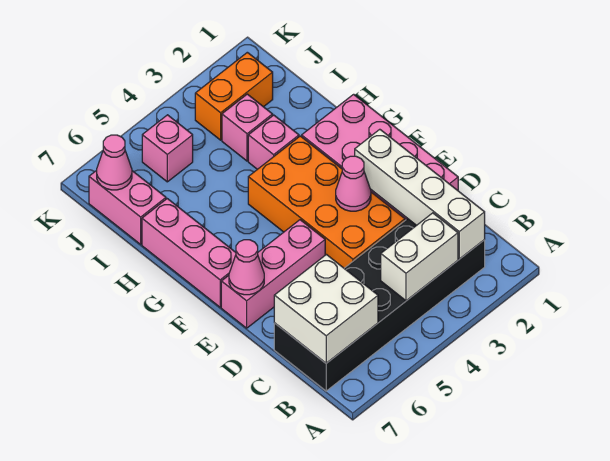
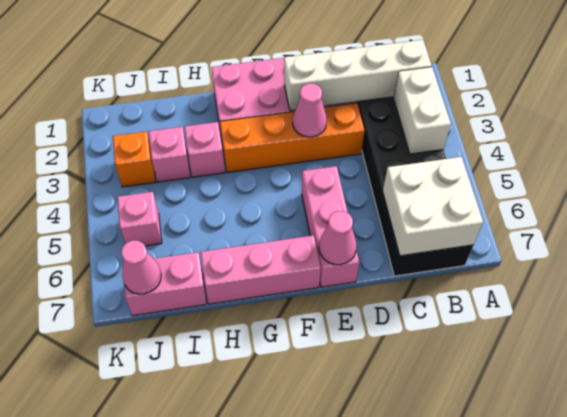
orange brick D3:G4 level 1 -> orange brick D3:G3 level 1
orange brick J2:J3 level 1 -> orange brick J3 level 1

